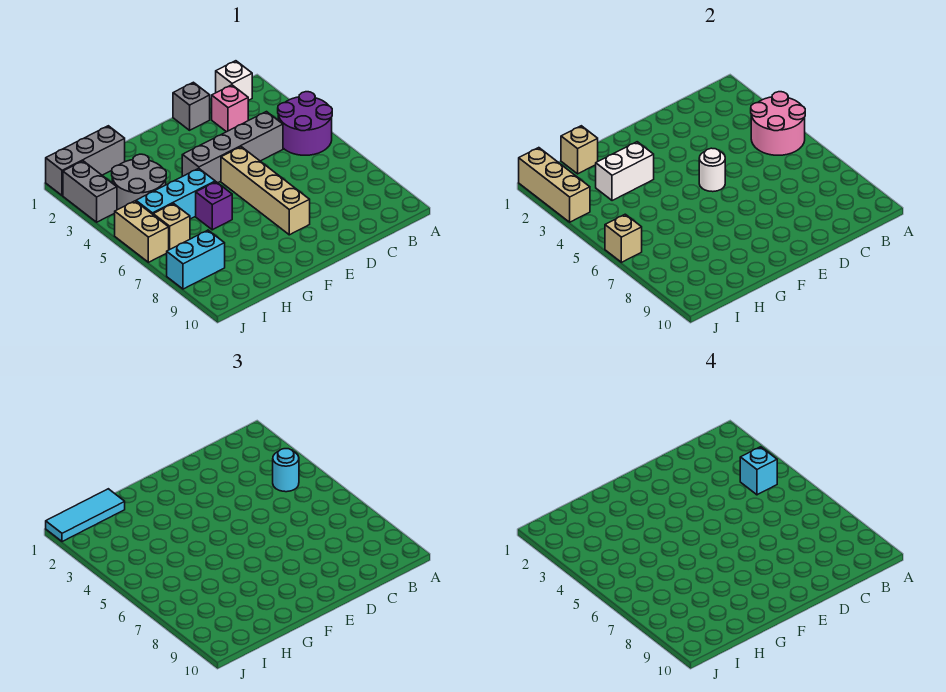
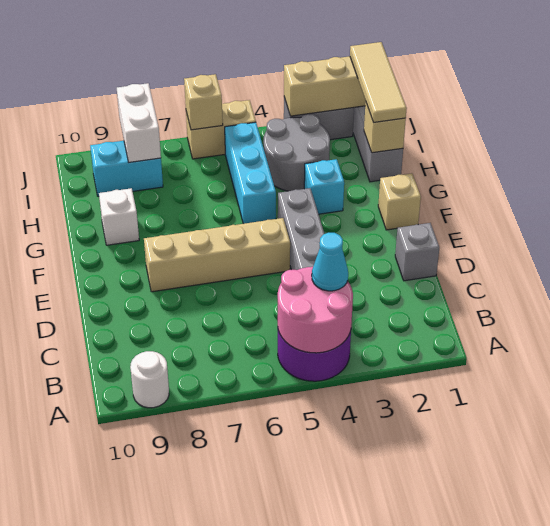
white brick B1 level 1 -> white brick G9 level 1
cyan round brick B4 level 3 -> cyan cone B4 level 3
cyan brick B4 level 4 -> cyan brick G3 level 1
pink brick C2 level 1 -> none
white round brick E5 level 2 -> white round brick A9 level 1
white brick G3:H3 level 2 -> white brick I8:J8 level 2
purple brick G6 level 1 -> none
cyan tile H1:J1 level 3 -> tan tile H1:J1 level 3
tan brick I6 level 1 -> tan brick F1 level 1
cyan brick I8:J8 level 1 -> cyan brick I8:I9 level 1

